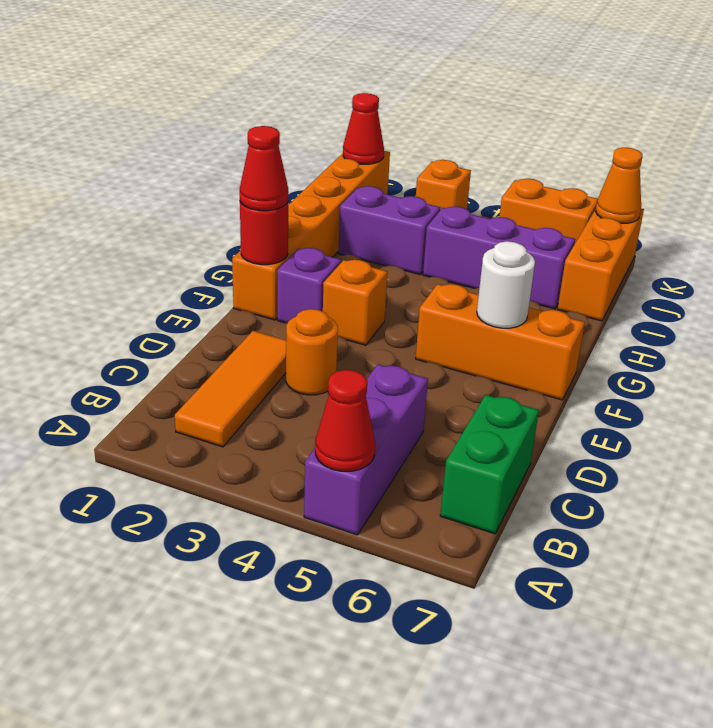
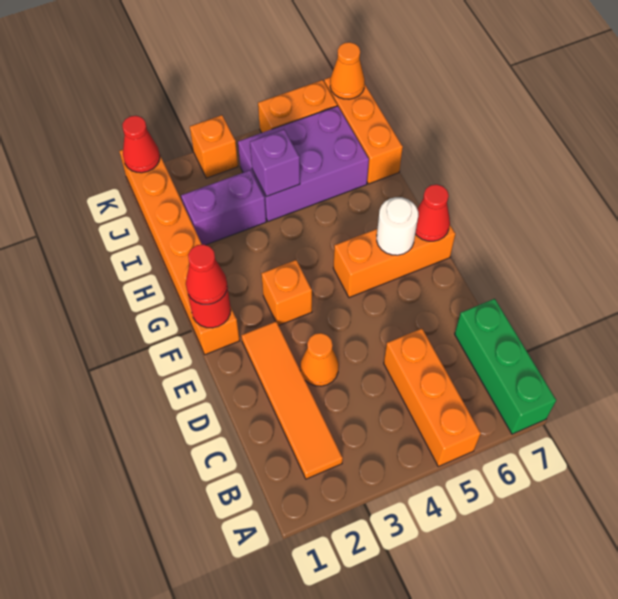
purple brick A5:C5 level 1 -> orange brick A5:C5 level 1
red cone A5 level 2 -> red cone F7 level 2
orange tile B2:D2 level 1 -> orange tile B2:E2 level 1
green brick B7:C7 level 1 -> green brick A7:C7 level 1
orange round brick D3 level 1 -> orange cone D3 level 1
purple brick F2 level 1 -> purple brick I4 level 2
purple brick I4:I6 level 1 -> purple brick I4:J6 level 1

